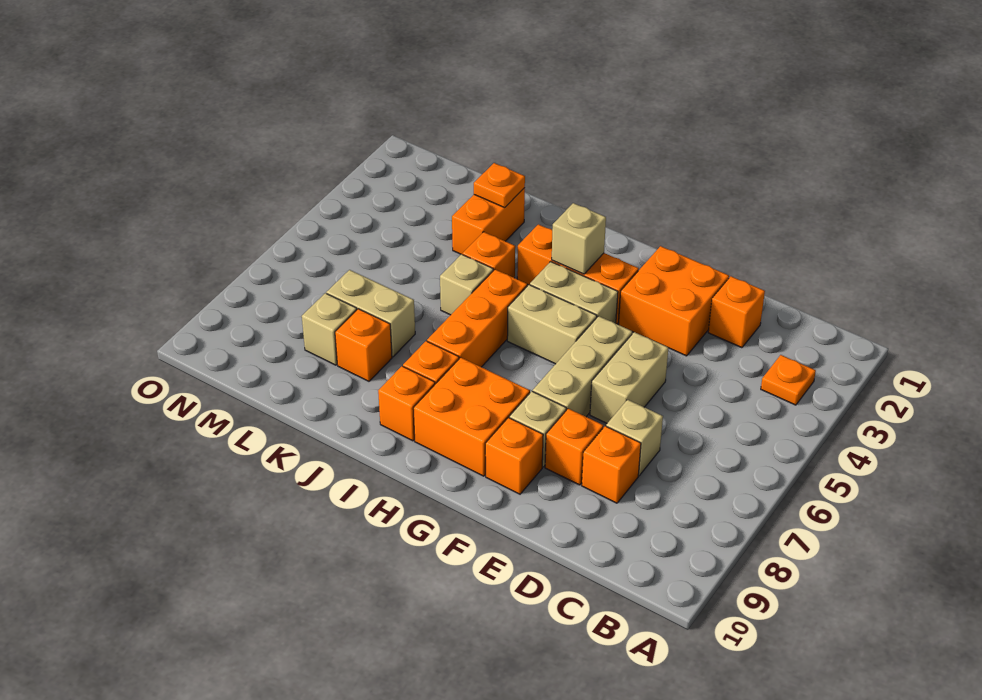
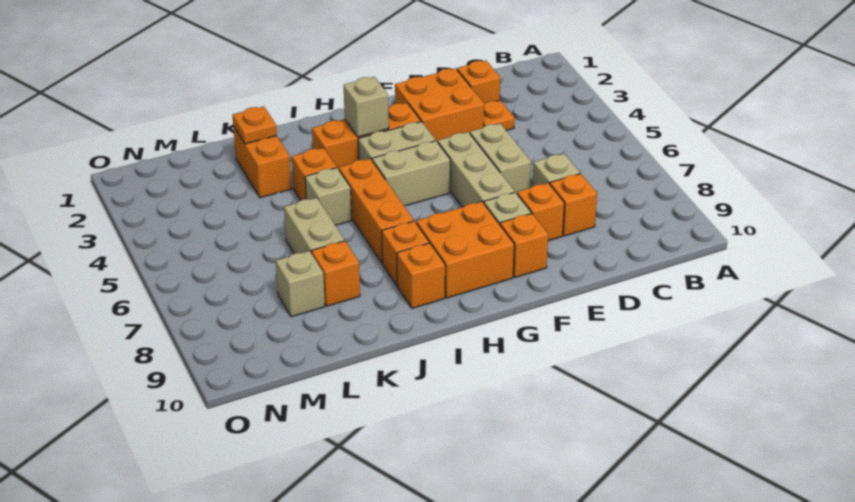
orange plate B3 level 1 -> orange plate D3 level 1
tan brick K7:L7 level 1 -> tan brick K6:K7 level 1

